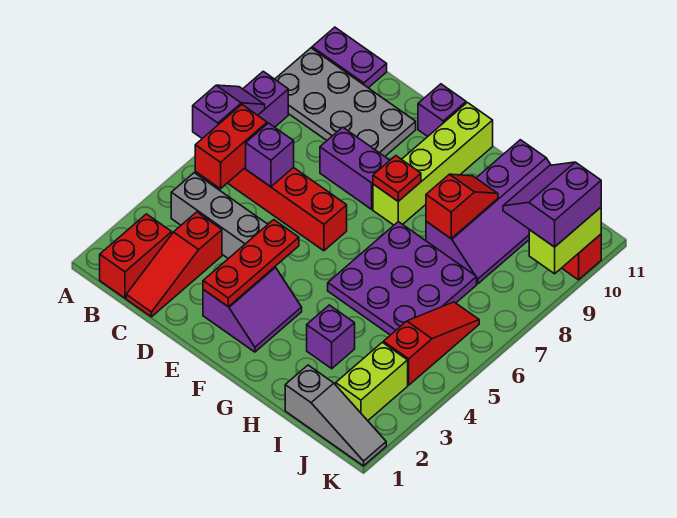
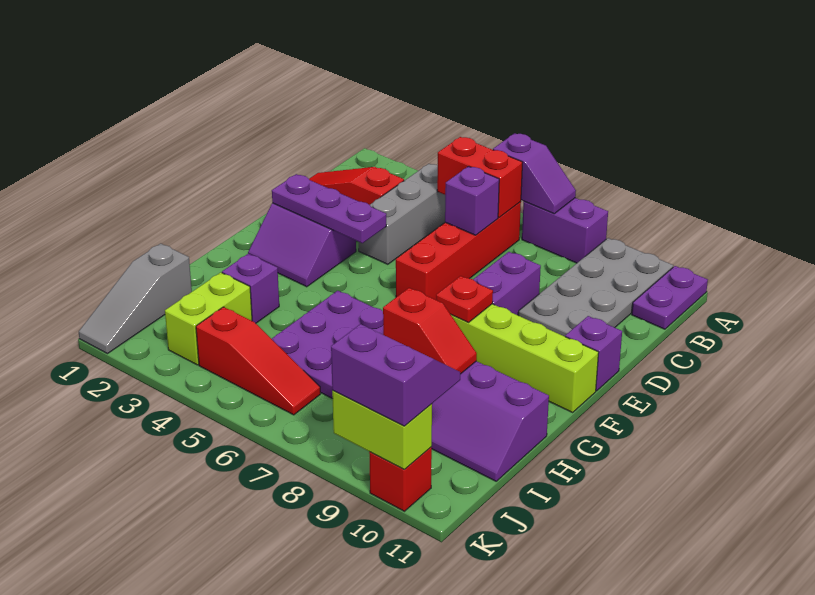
red brick B1:B2 level 1 -> none
red plate E2:E4 level 2 -> purple plate E2:E4 level 2
lime brick J2:J3 level 1 -> lime brick I3:J3 level 1

